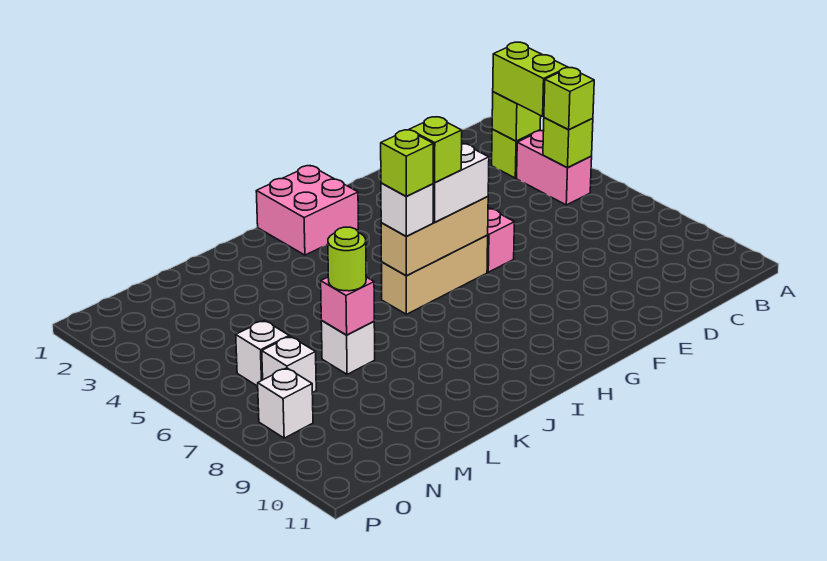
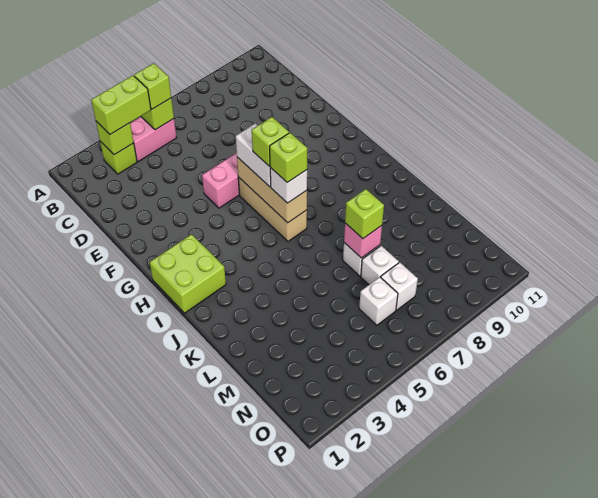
pink brick H1:I2 level 1 -> lime brick H1:I2 level 1
lime round brick L7 level 3 -> lime brick L7 level 3
white brick O8 level 1 -> white brick M7 level 1

